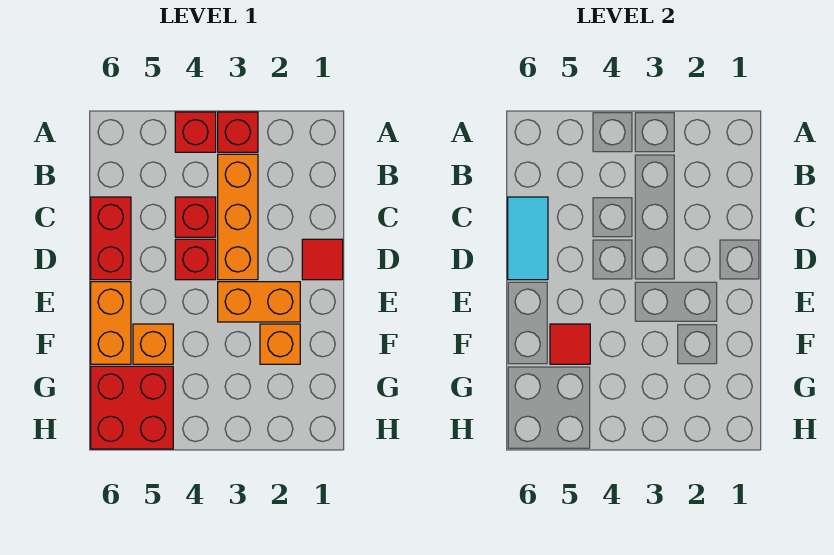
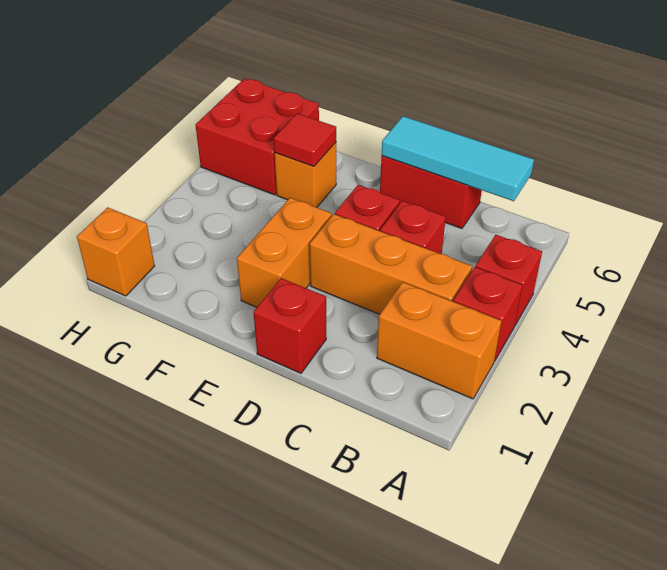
cyan tile C6:D6 level 2 -> cyan tile B6:D6 level 2
red tile D1 level 1 -> red brick D1 level 1
orange brick E6:F6 level 1 -> orange brick A2:B2 level 1
orange brick F2 level 1 -> orange brick H1 level 1

